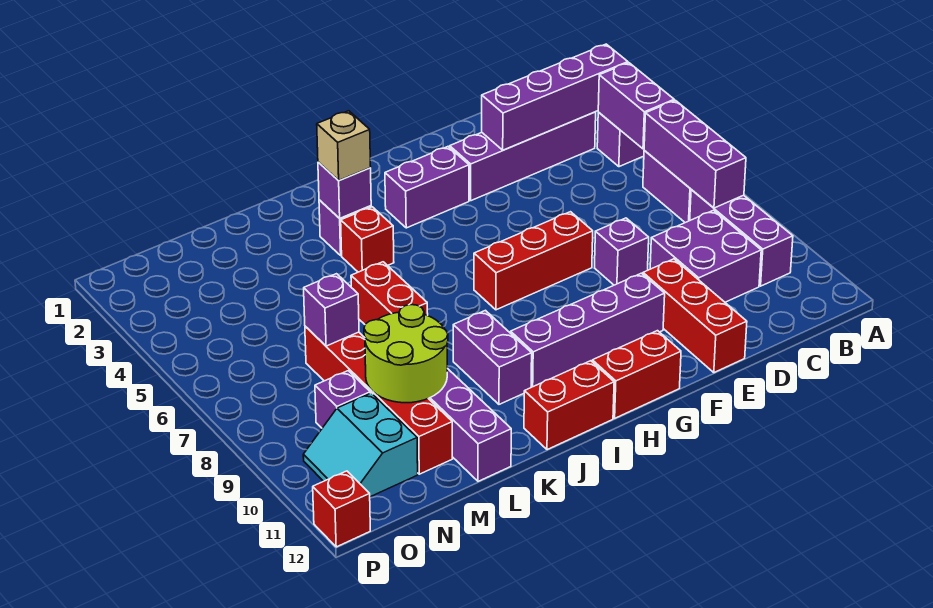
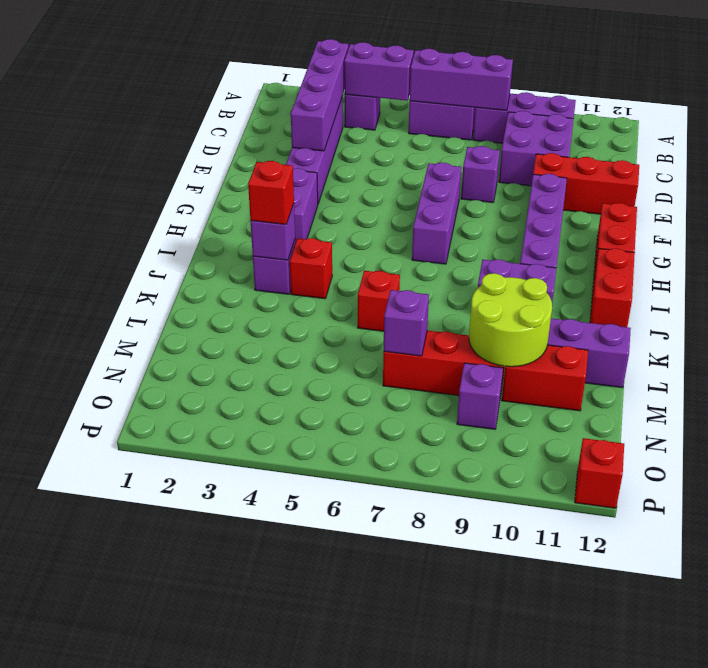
red brick F7:H7 level 1 -> purple brick F7:H7 level 1
tan brick J3 level 3 -> red brick J3 level 3
red brick K6:K7 level 1 -> red brick K6 level 1
cyan slope N10:O11 level 1 top N -> none

